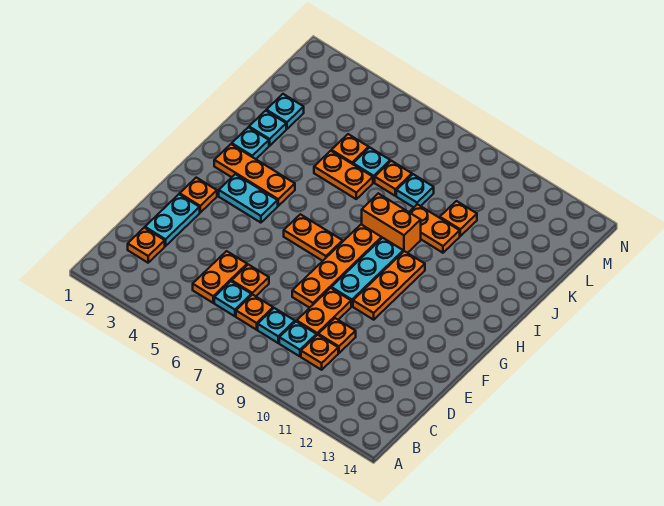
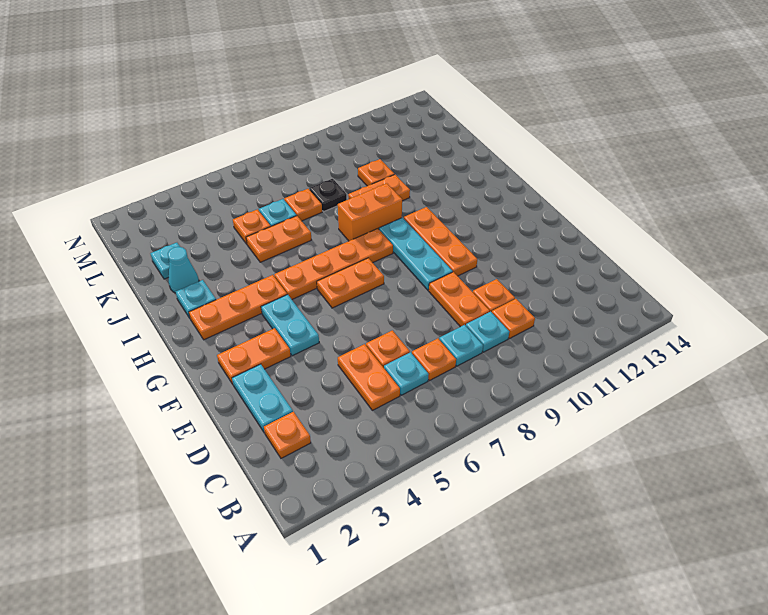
orange plate E8:H8 level 1 -> orange plate H5:H8 level 1
orange plate F2 level 1 -> orange plate F2:F3 level 1
cyan plate G3:G4 level 1 -> cyan plate F4:G4 level 1
cyan plate J2 level 1 -> cyan cone J2 level 1
cyan plate K8 level 1 -> black plate K8 level 1

